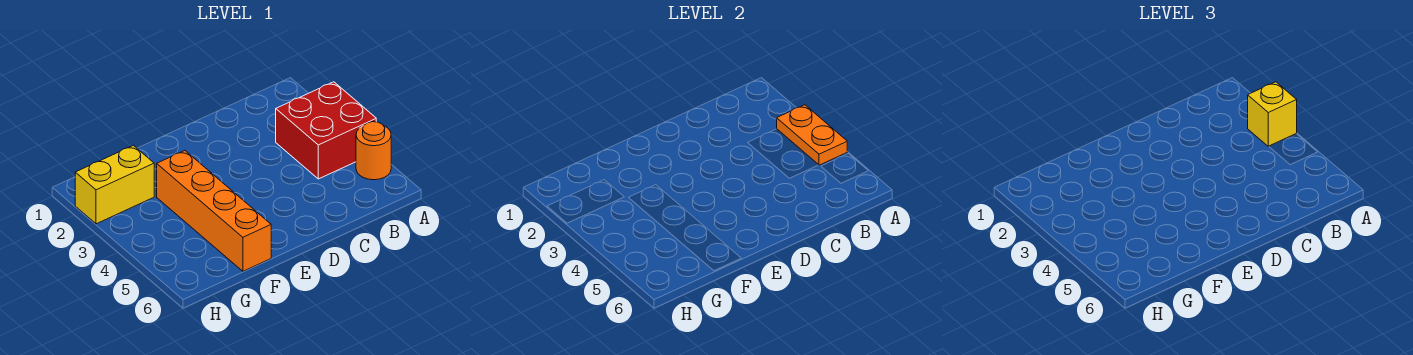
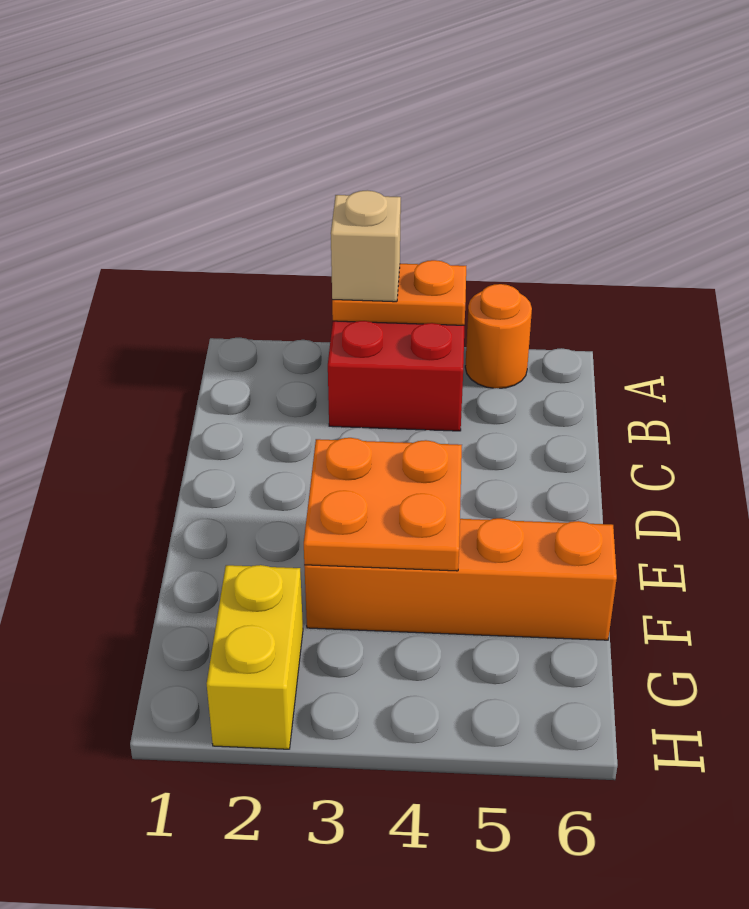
yellow brick A3 level 3 -> tan brick A3 level 3
none -> orange plate E3:F4 level 2

